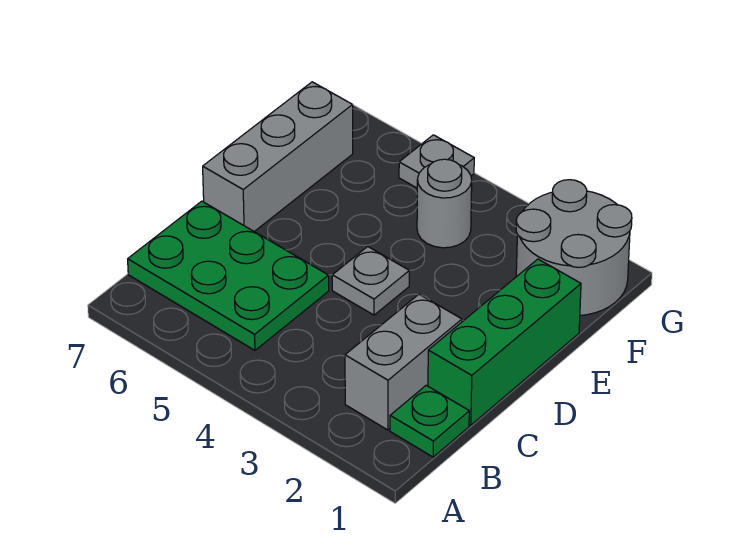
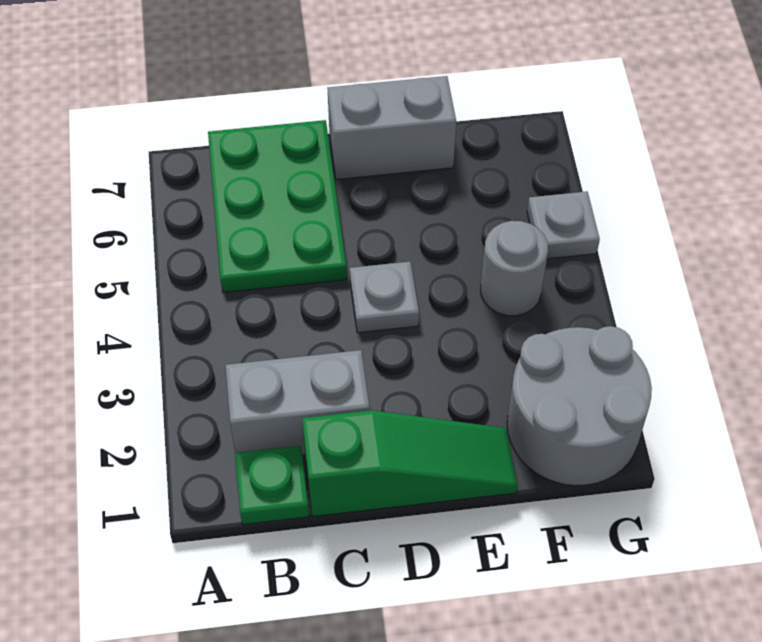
green brick C1:E1 level 1 -> green slope C1:E1 level 1 top C
grey brick D7:F7 level 1 -> grey brick D7:E7 level 1

